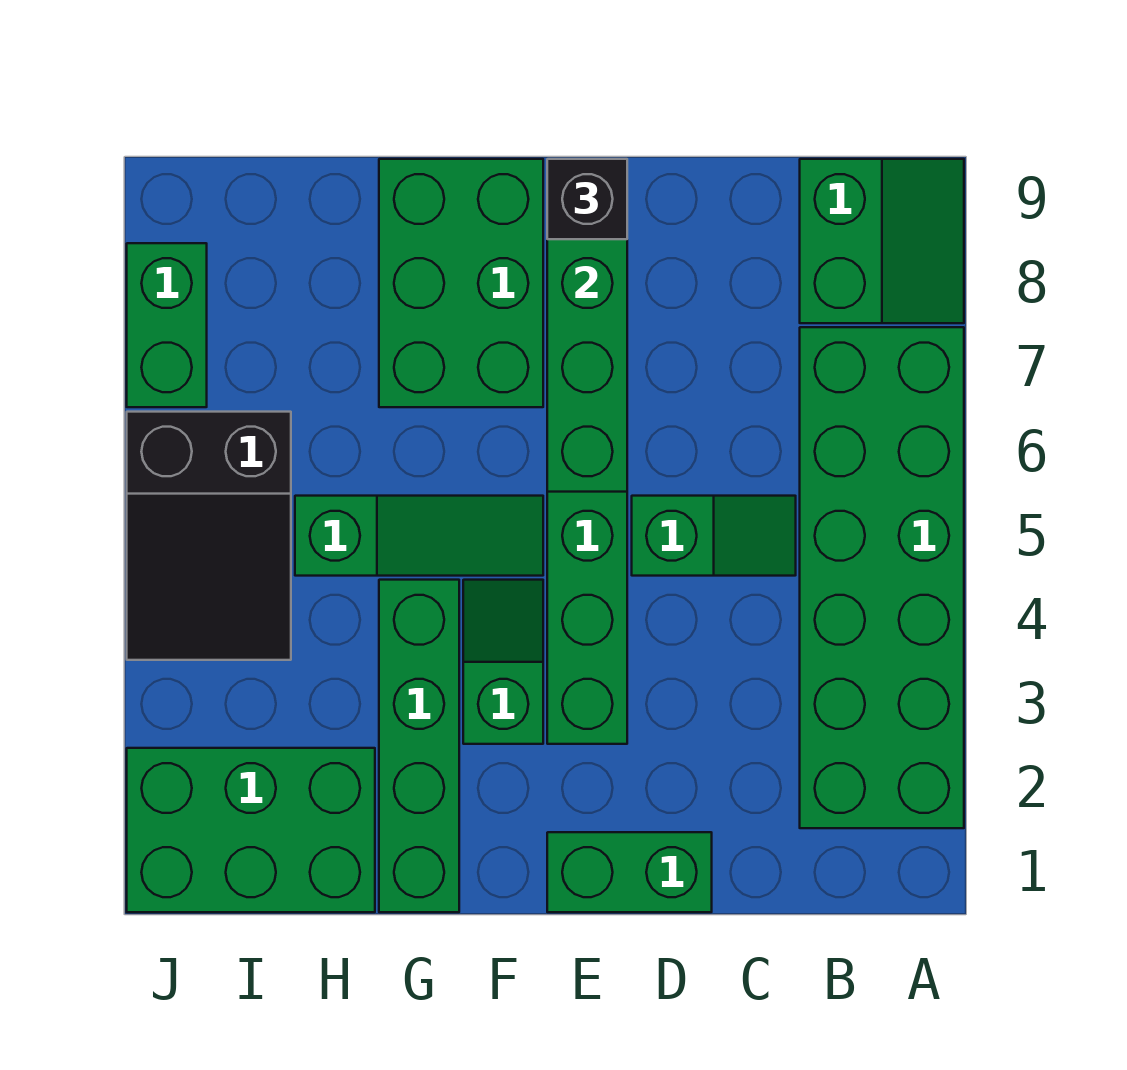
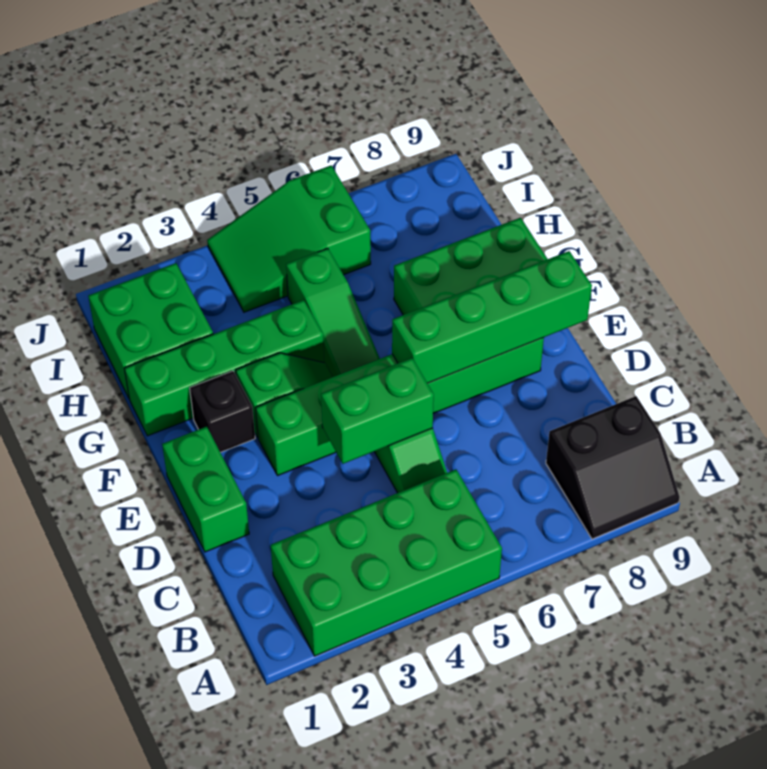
green brick A2:B7 level 1 -> green brick A2:B5 level 1
green slope A8:B9 level 1 top B -> black slope A8:B9 level 1 top B
black brick E9 level 3 -> black brick F2 level 1
green brick H1:J2 level 1 -> green brick H1:I2 level 1
black slope I4:J6 level 1 top 6 -> green slope I4:J6 level 1 top 6
green brick J7:J8 level 1 -> green brick D4:D5 level 2

